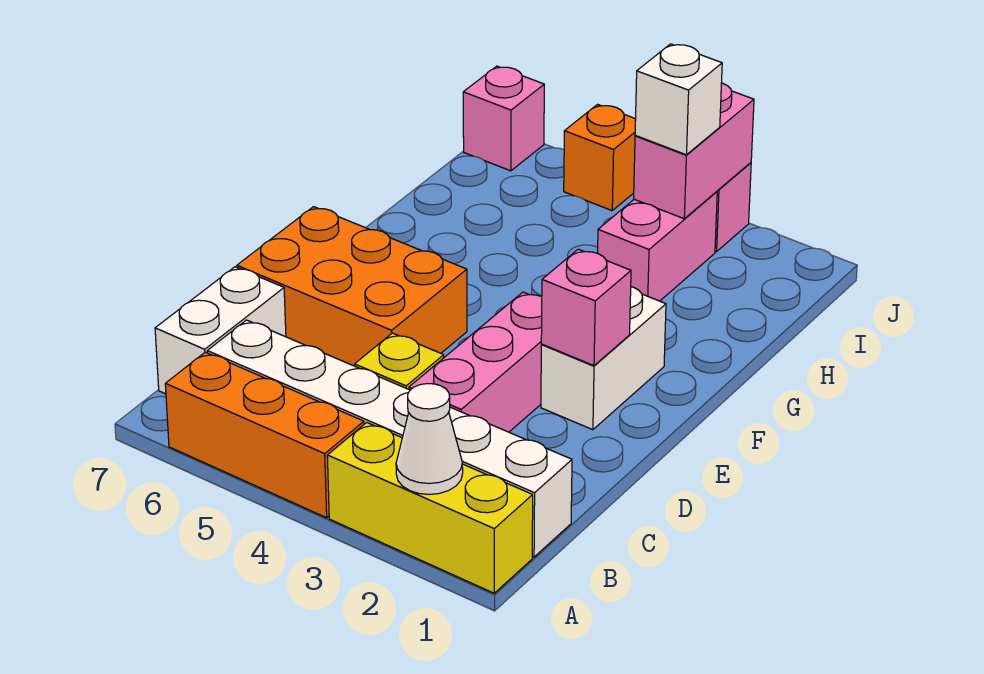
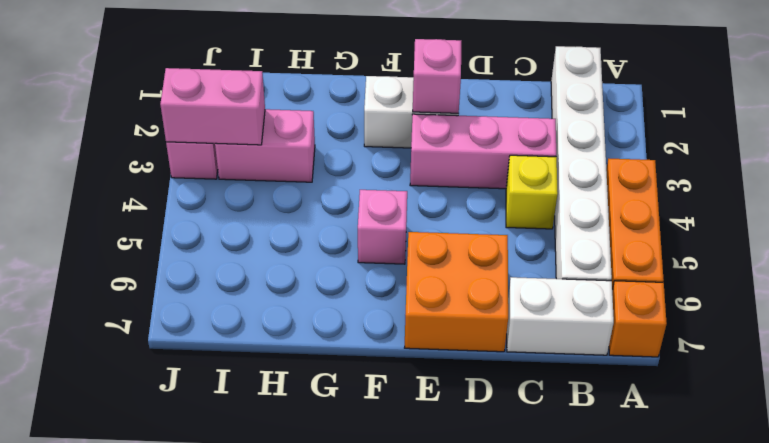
yellow brick A1:A3 level 1 -> none
white cone A2 level 2 -> none
orange brick D5:E7 level 1 -> orange brick D6:E7 level 1
white brick I3 level 3 -> none
orange brick J5 level 1 -> orange brick A7 level 1
pink brick J7 level 1 -> pink brick F5 level 1

